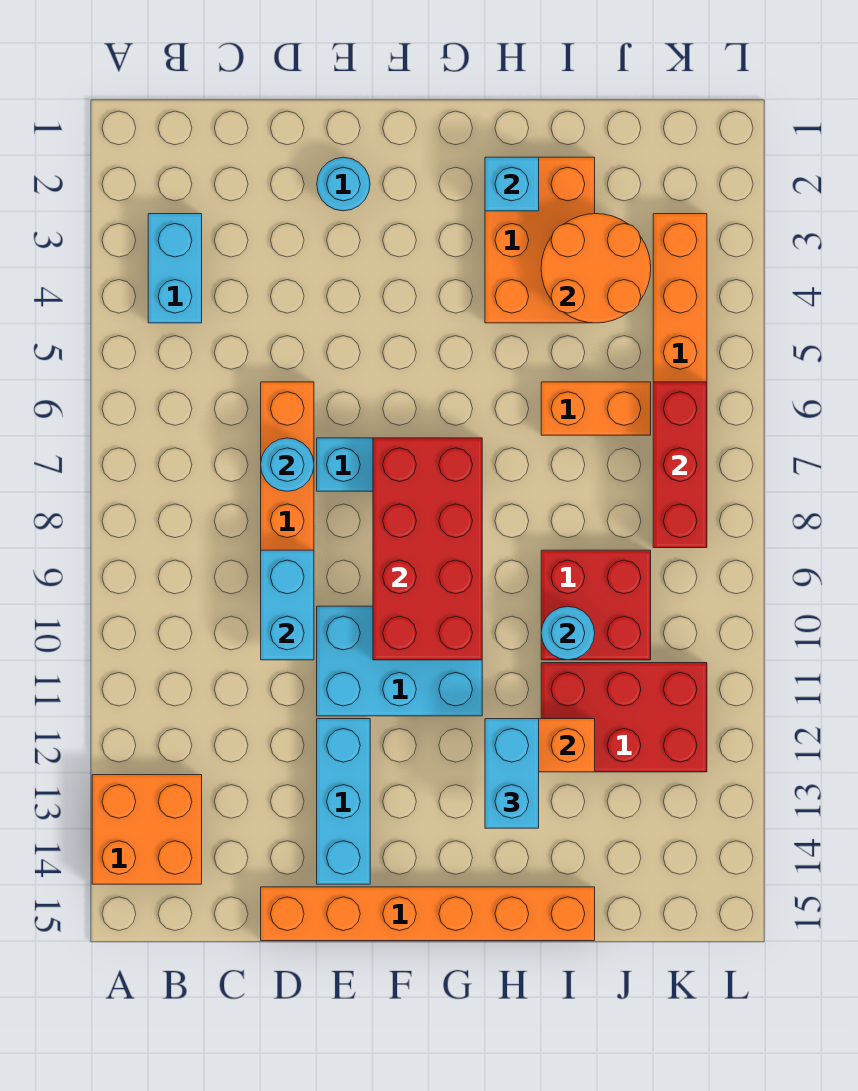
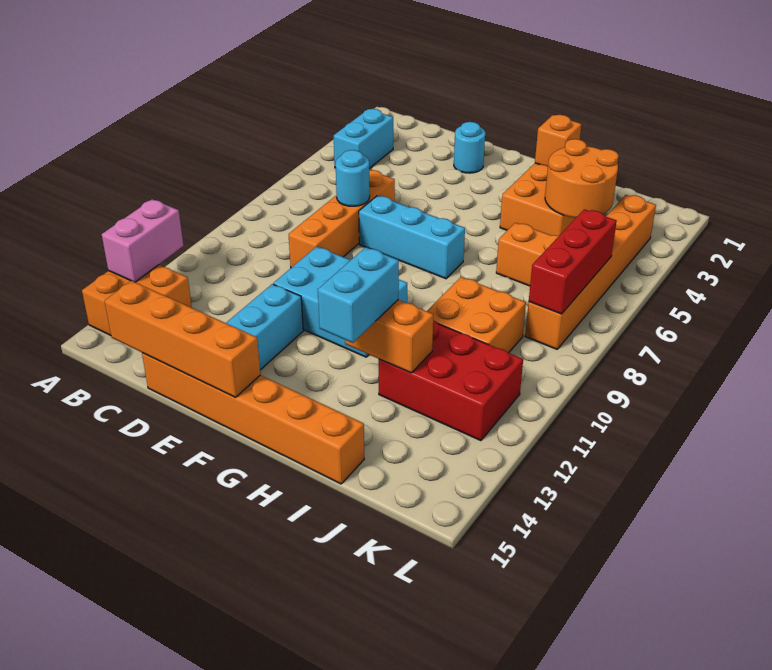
none -> pink brick A12:A13 level 2
none -> orange brick C15:F15 level 2
cyan brick D9:D10 level 2 -> none
red brick F7:G10 level 2 -> none
cyan brick H2 level 2 -> orange brick H2 level 2
red brick I9:J10 level 1 -> orange brick I9:J10 level 1
cyan round brick I10 level 2 -> none

